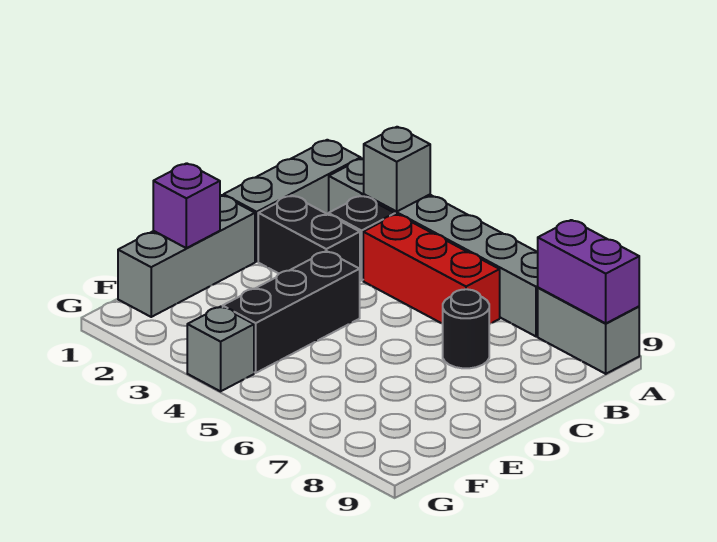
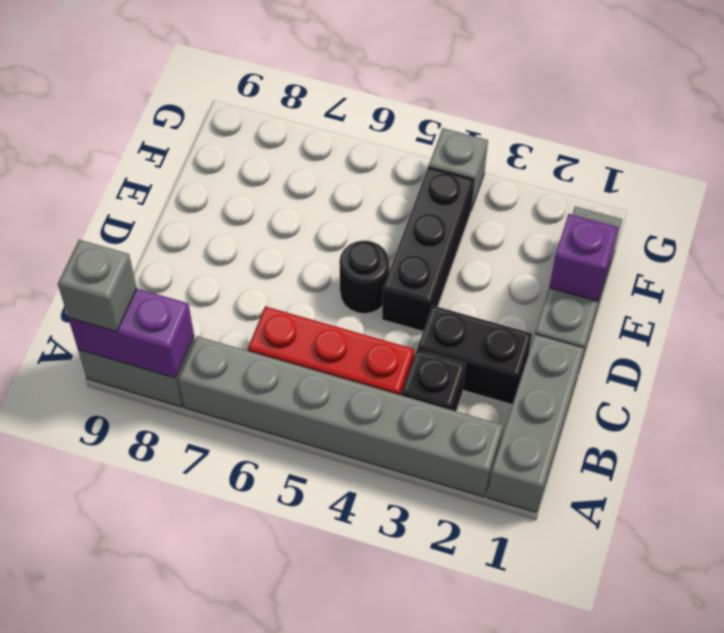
grey brick A3 level 2 -> grey brick A9 level 3
black round brick C7 level 1 -> black round brick D5 level 1

